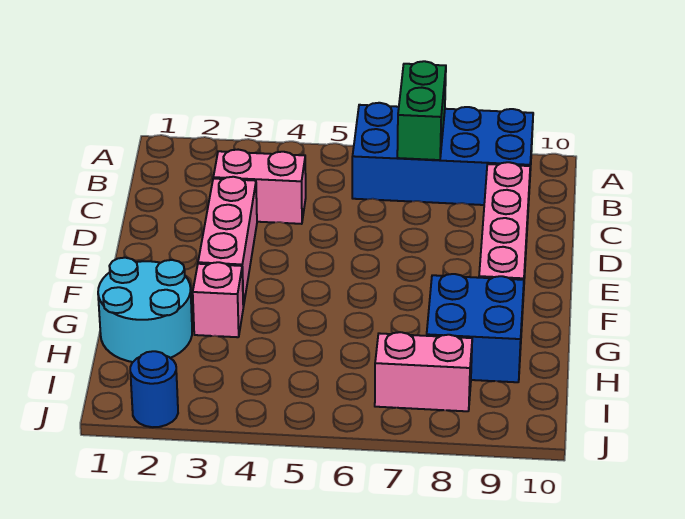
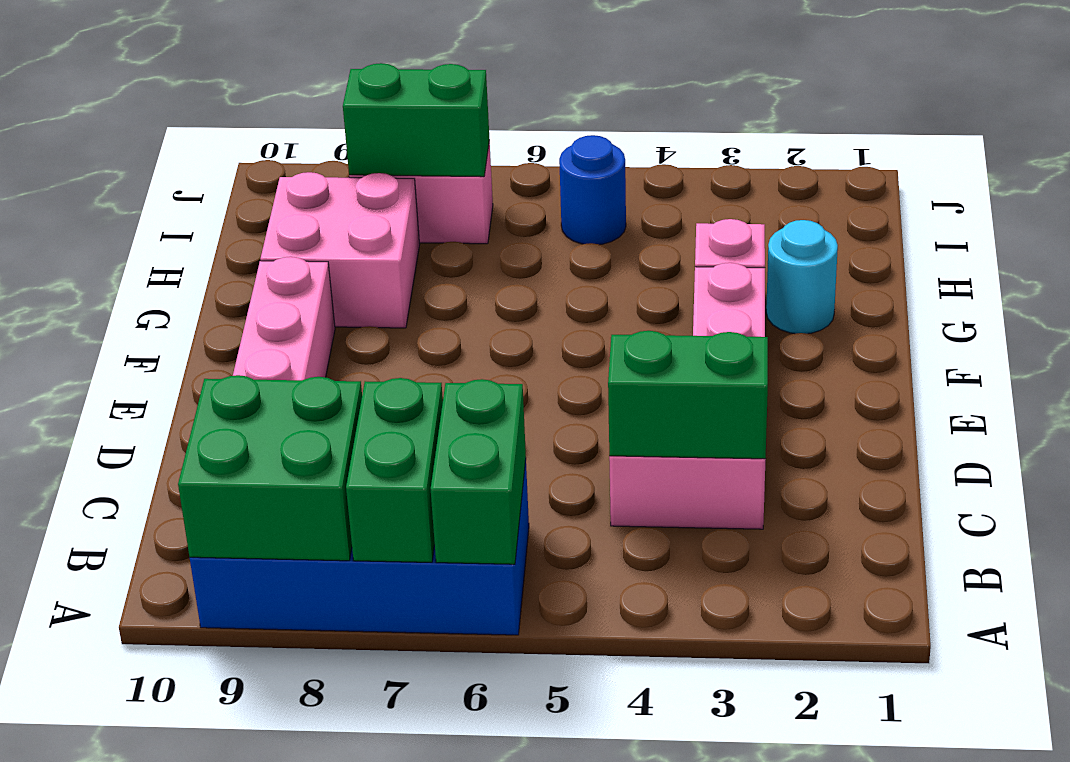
none -> green brick A6:B6 level 2
none -> green brick A8:B9 level 2
none -> green brick C3:C4 level 2
cyan round brick G1:H2 level 1 -> cyan round brick G2 level 1
blue brick G8:H9 level 1 -> pink brick G8:H9 level 1
none -> green brick I7:I8 level 2
blue round brick J2 level 1 -> blue round brick I5 level 1

